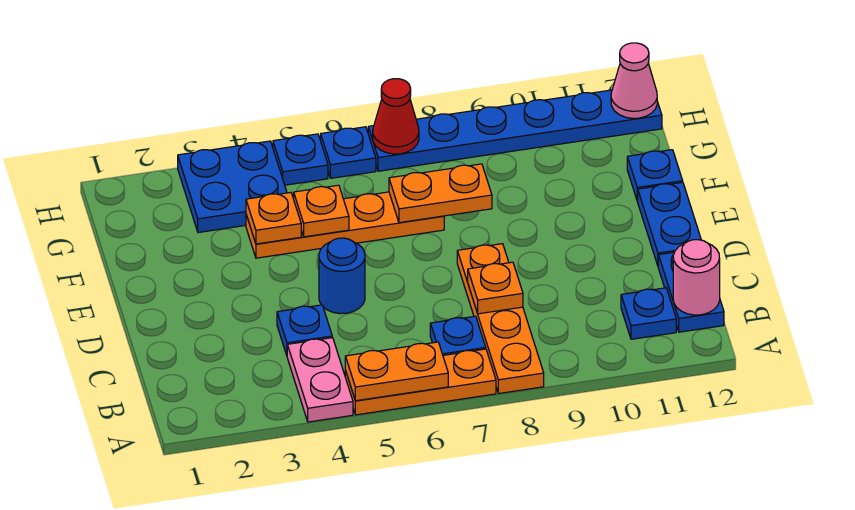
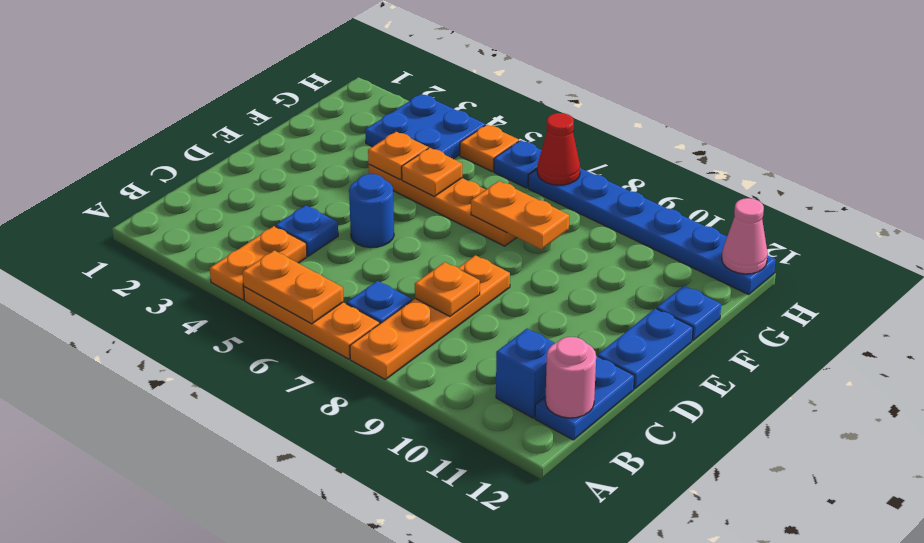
pink plate A4:B4 level 1 -> orange plate A4:B4 level 1
blue plate B11 level 1 -> blue brick B11 level 1
blue plate H5 level 1 -> orange plate H5 level 1

